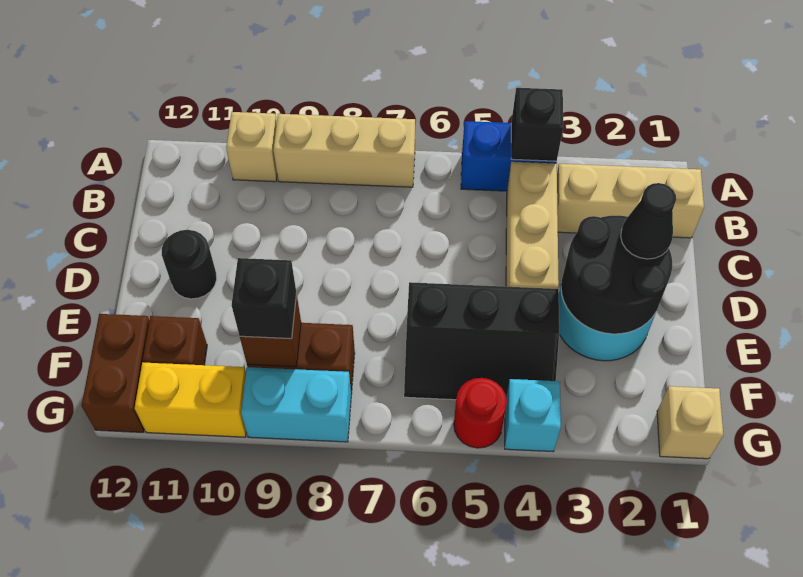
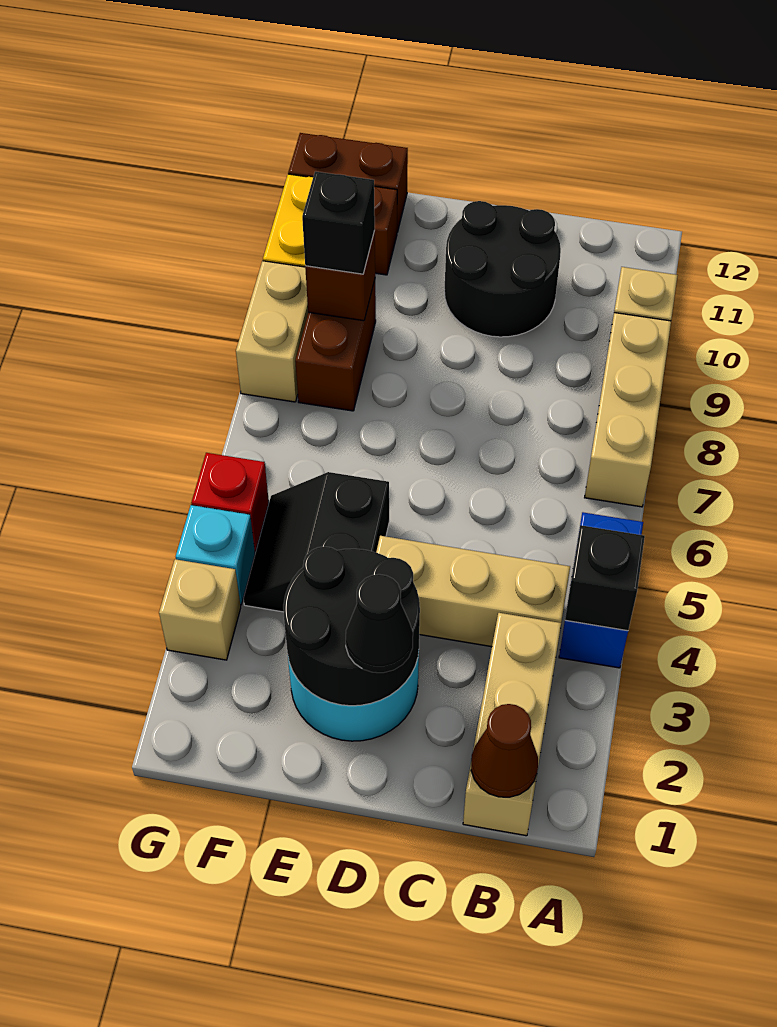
none -> brown cone B1 level 2
black round brick D11 level 1 -> black round brick C10:D11 level 1
black slope E4:F6 level 1 top E -> black slope E4:F5 level 1 top E
tan brick G1 level 1 -> tan brick G3 level 1
red round brick G5 level 1 -> red brick G5 level 1
cyan brick G8:G9 level 1 -> tan brick G8:G9 level 1

